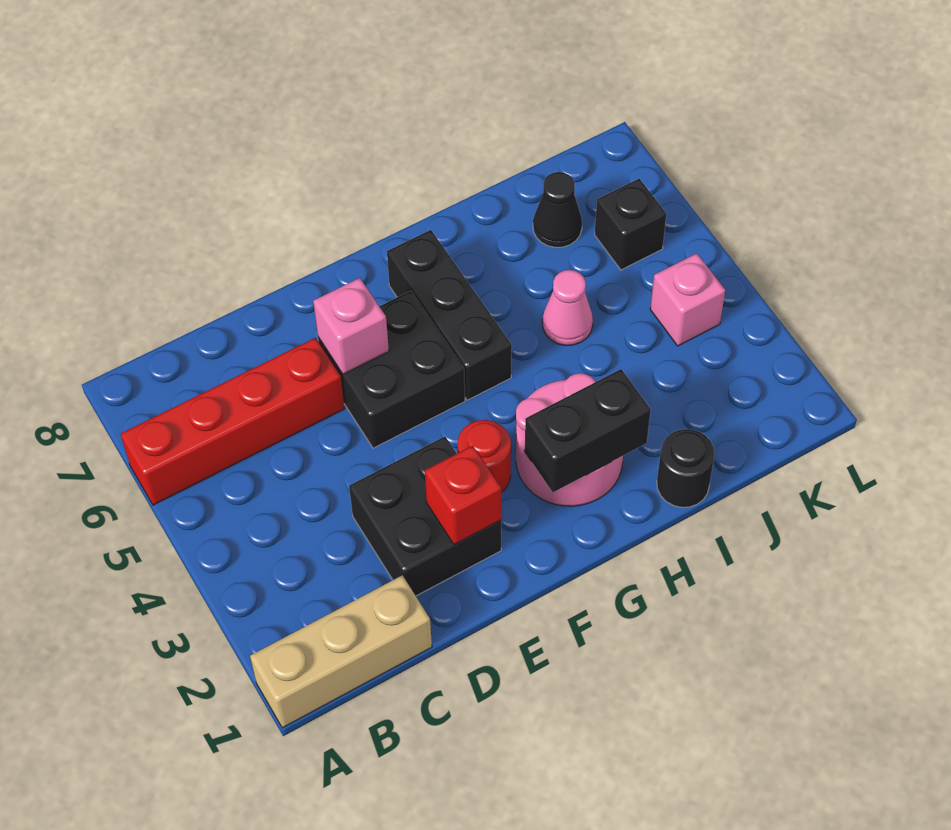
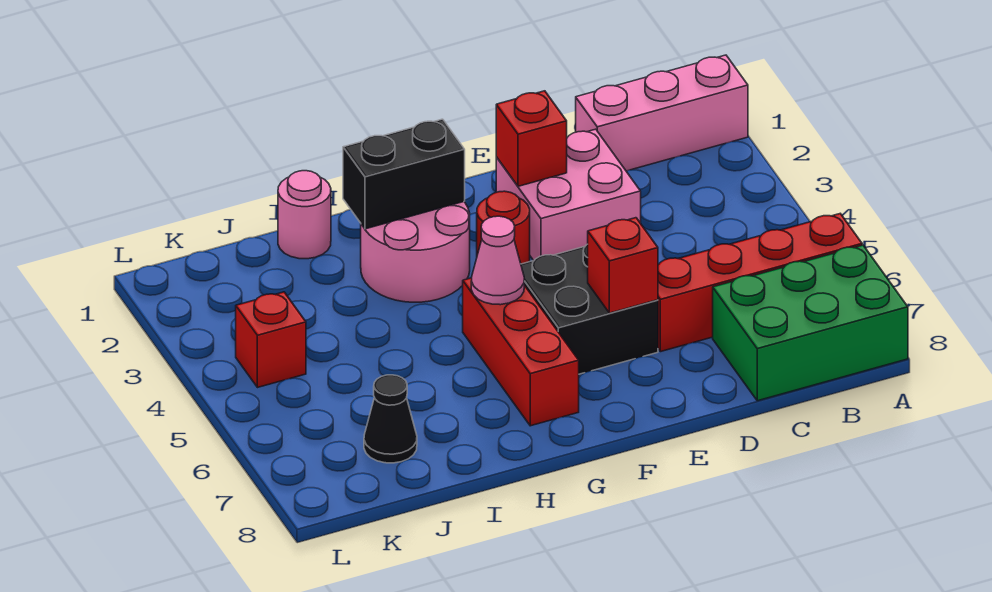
tan brick A1:C1 level 1 -> pink brick A1:C1 level 1
none -> green brick A7:C8 level 1
black brick D2:E3 level 1 -> pink brick D2:E3 level 1
pink brick E6 level 2 -> red brick E6 level 2
black brick G5:G7 level 1 -> red brick G5:G7 level 1
black round brick I1 level 1 -> pink round brick I1 level 1
pink cone I5 level 1 -> pink cone G5 level 2
pink brick K4 level 1 -> red brick K4 level 1
black brick K6 level 1 -> none

